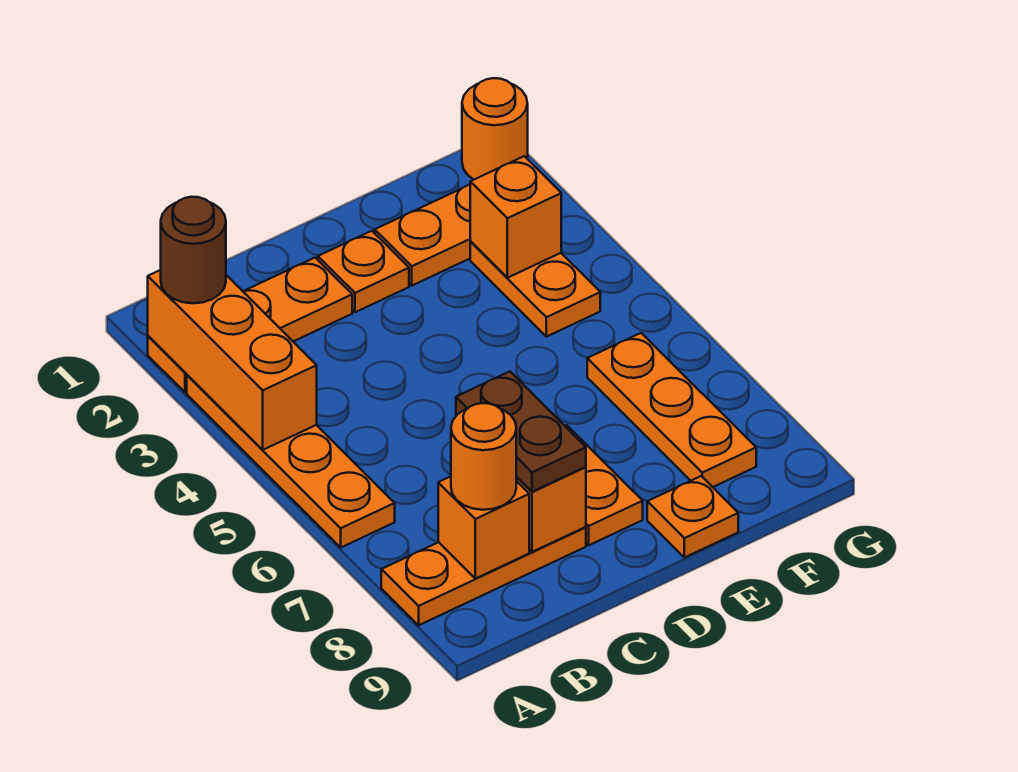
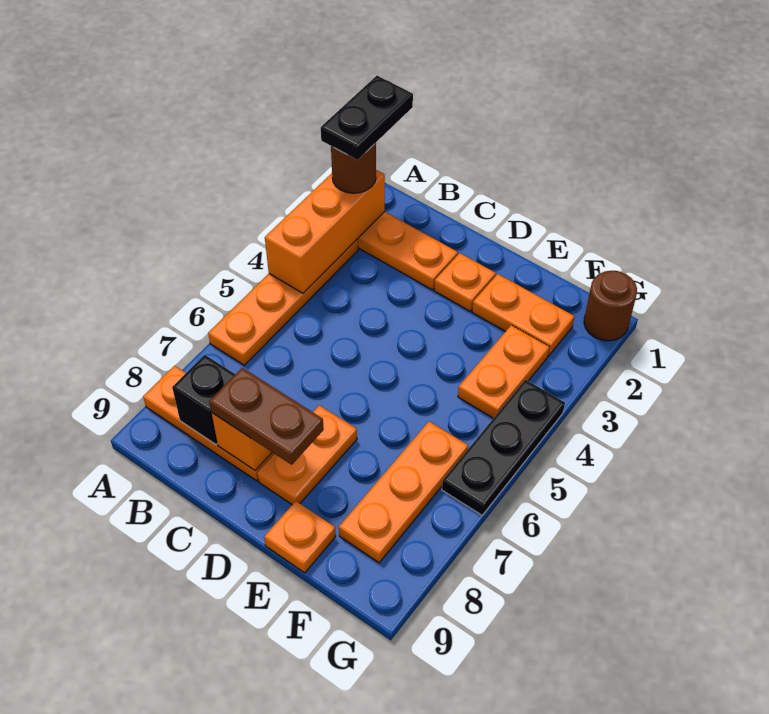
none -> black plate A1:A2 level 4
orange brick B8 level 2 -> black brick B8 level 2
orange round brick B8 level 3 -> none
brown plate C7:C8 level 3 -> brown plate C8:D8 level 3
orange brick F3 level 2 -> none
orange round brick G1 level 1 -> brown round brick G1 level 1
none -> black plate G4:G6 level 1

